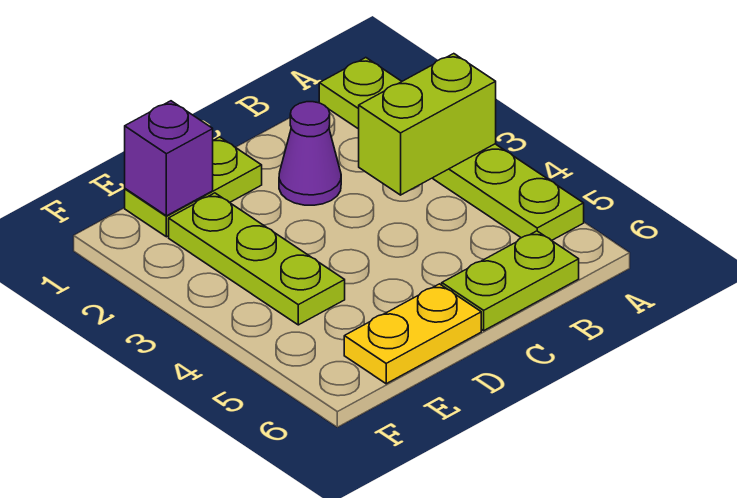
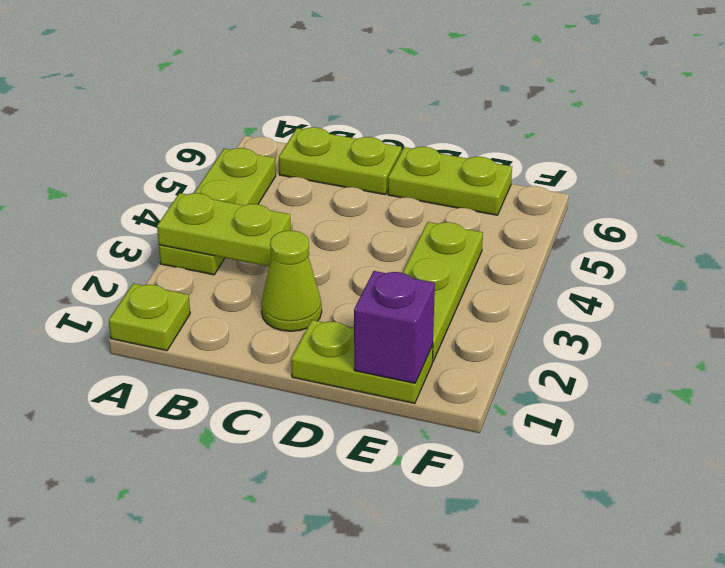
lime brick A3:B3 level 2 -> lime plate A3:B3 level 2
purple cone C2 level 1 -> lime cone C2 level 1
yellow plate D6:E6 level 1 -> lime plate D6:E6 level 1

